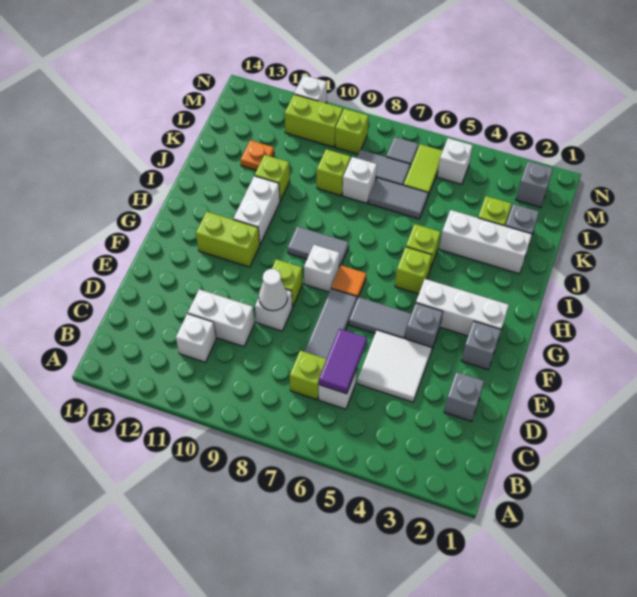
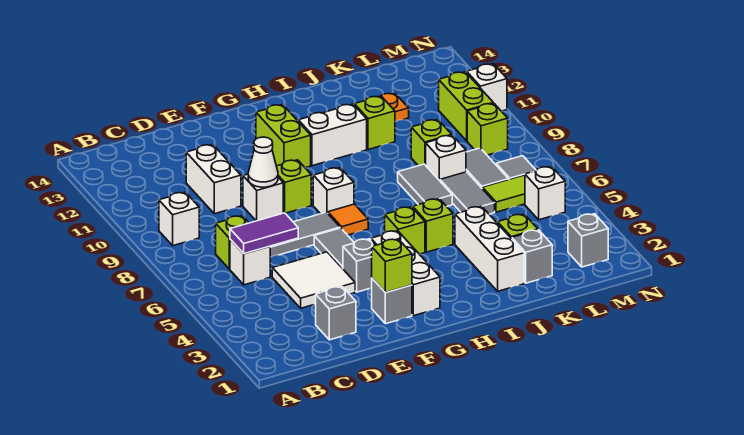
white brick C11 level 1 -> white brick B9 level 1
none -> lime brick F2 level 2
grey tile H8:H9 level 1 -> grey tile J7:J8 level 1

